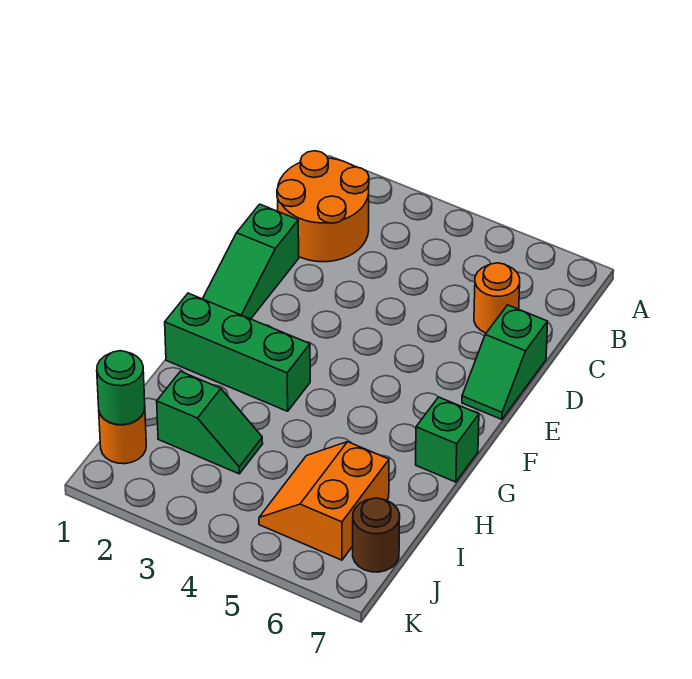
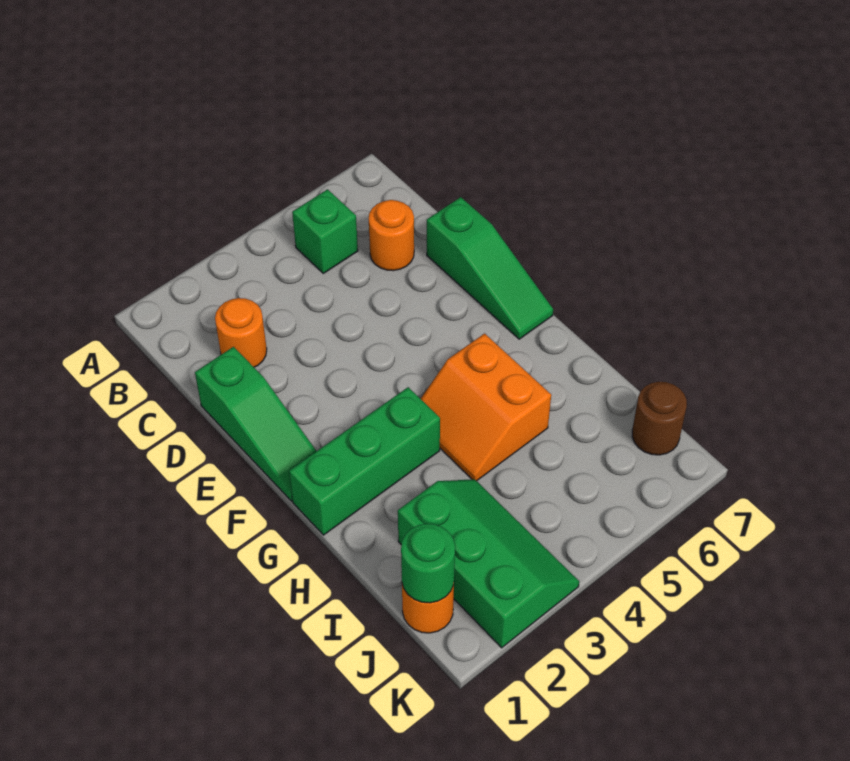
orange round brick B1:C2 level 1 -> orange round brick C2 level 1
green slope D7:E7 level 1 top D -> green slope D7:F7 level 1 top D
green brick G7 level 1 -> green brick B5 level 1
green slope I2:I3 level 1 top 2 -> green slope I2:K3 level 1 top 2
orange slope I5:J6 level 1 top 6 -> orange slope G4:H5 level 1 top 5

